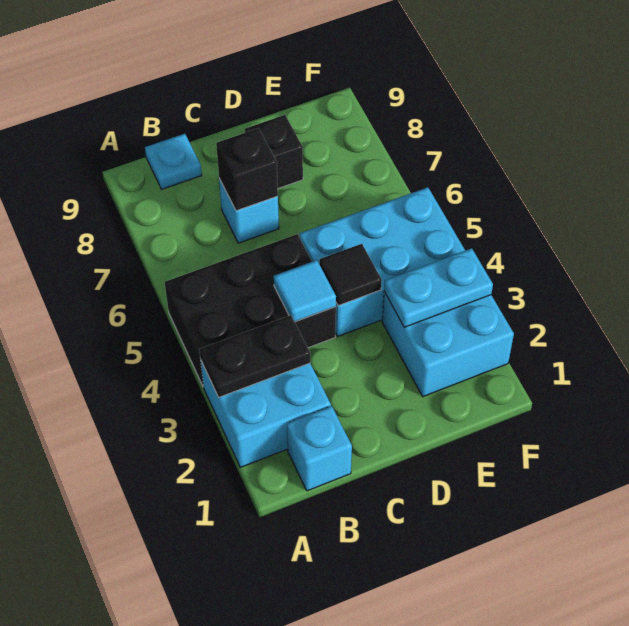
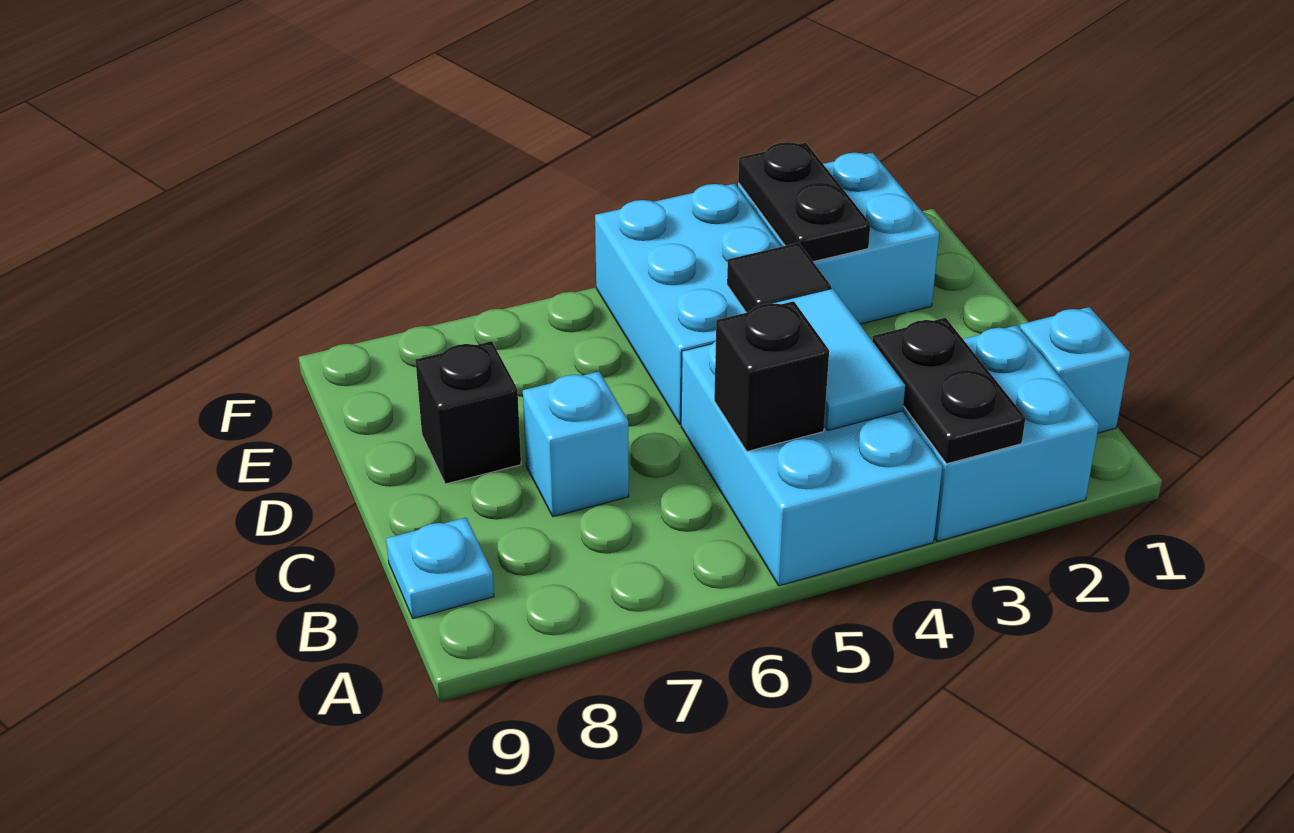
black brick A4:C5 level 1 -> cyan brick A4:C5 level 1
cyan tile C4 level 2 -> cyan tile B4:C4 level 2
black brick C7 level 2 -> black brick B5 level 2
cyan plate E3:F3 level 2 -> black plate E3:F3 level 2

